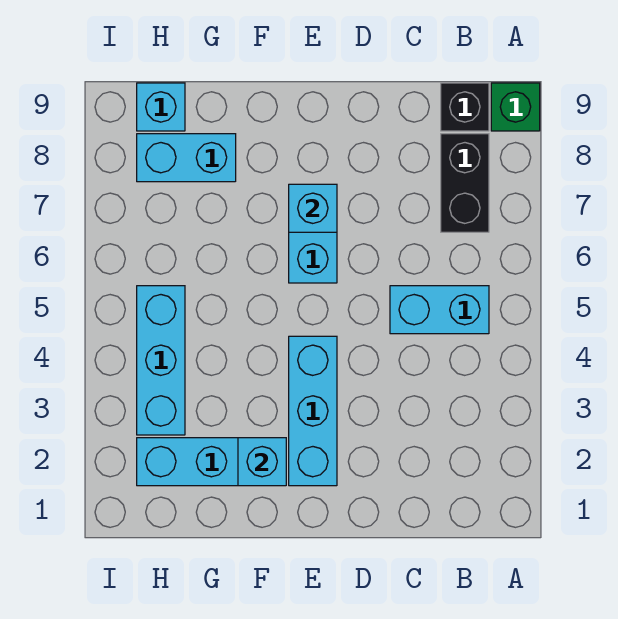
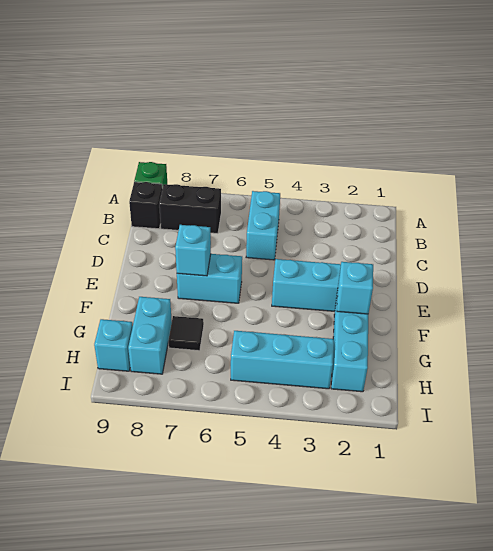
none -> black tile G7 level 1

